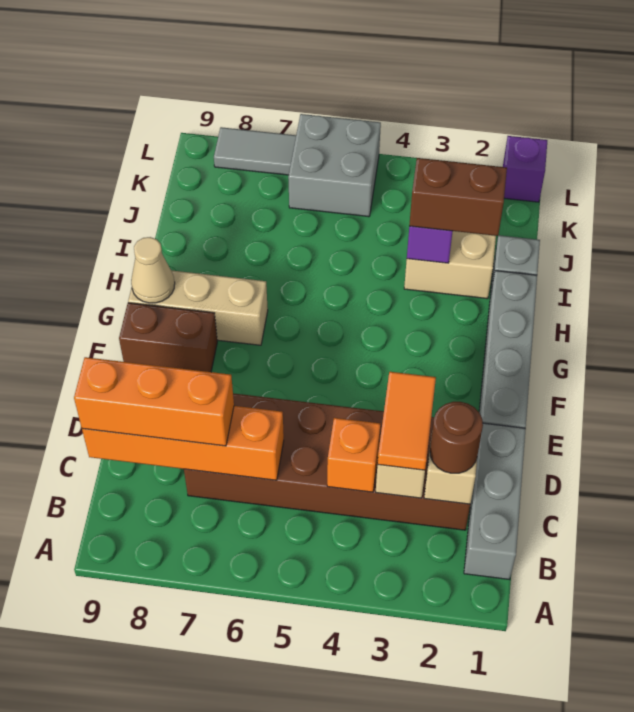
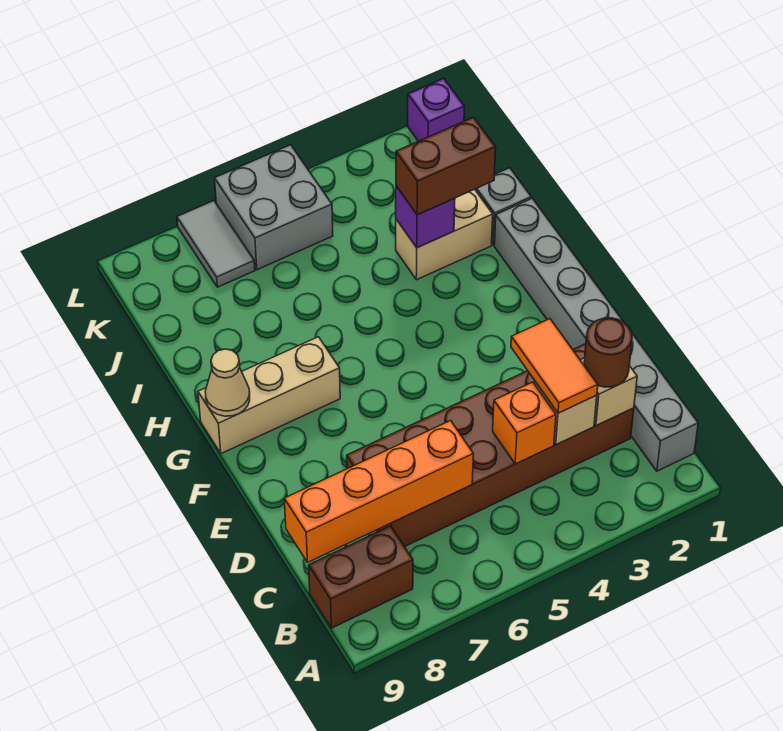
orange brick C7:C9 level 3 -> none
brown brick F8:F9 level 1 -> brown brick B8:B9 level 1
grey tile L7:L8 level 1 -> grey tile K7:L7 level 1

